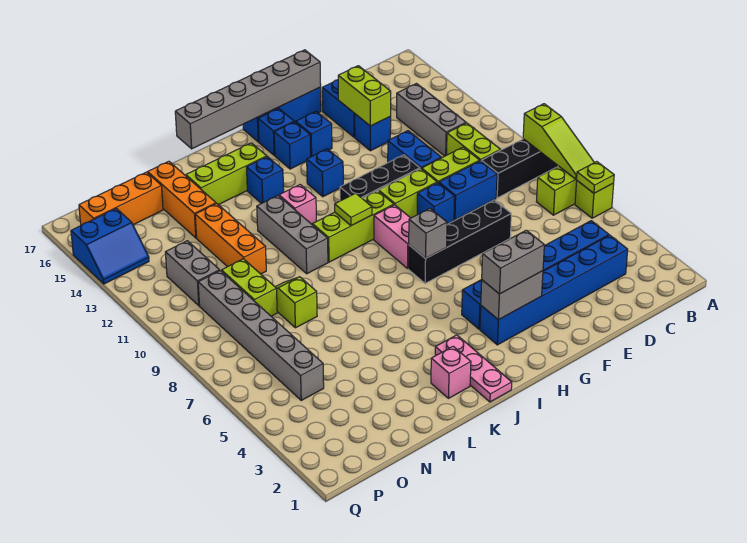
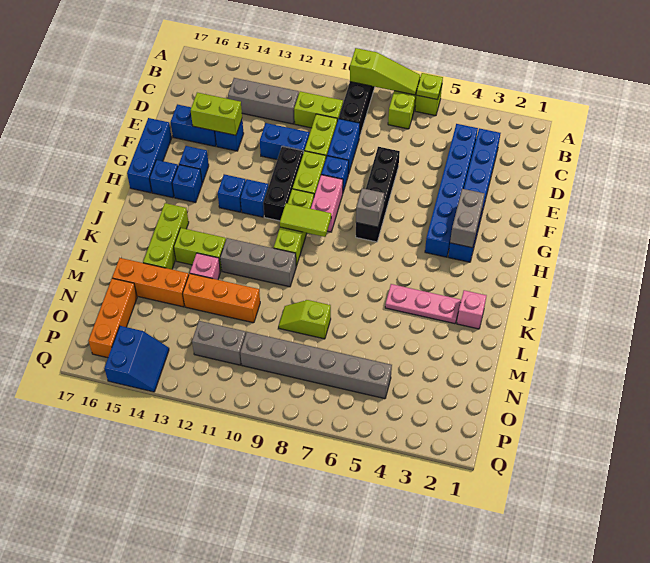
grey brick F17:K17 level 2 -> none
grey brick G3:H3 level 3 -> none
pink brick H8:H9 level 1 -> pink brick G9:H9 level 1
lime tile I10 level 2 -> lime tile I9:I10 level 2
pink plate J1:J3 level 1 -> pink plate K3:K5 level 1
pink brick J12 level 1 -> pink brick L13 level 1
blue brick J14 level 1 -> blue brick H12 level 1
lime brick N9:N10 level 1 -> lime brick K13:K14 level 1

